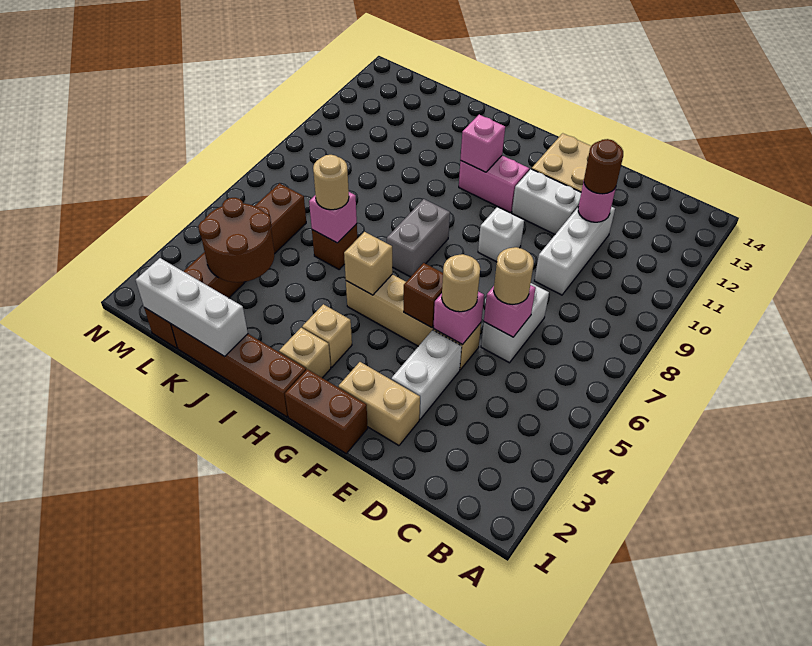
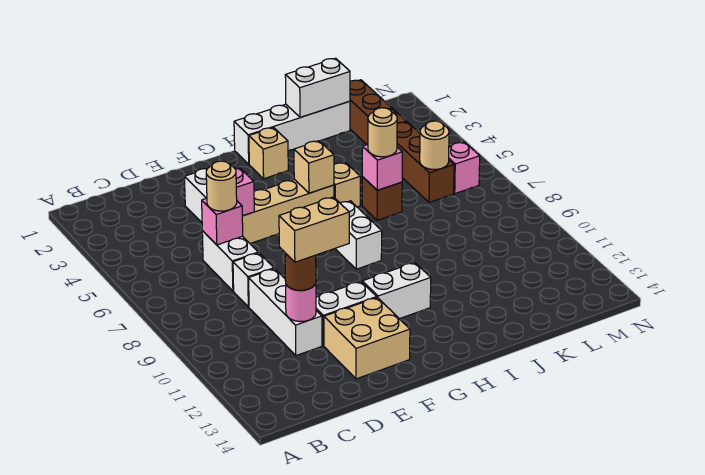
tan brick E2:F2 level 1 -> tan brick D11:E11 level 4
tan round brick E5 level 3 -> tan round brick L6 level 2
brown brick F1:G1 level 1 -> none
brown brick F5 level 2 -> none
white brick F9 level 1 -> white brick D8 level 1
pink brick G11:H11 level 1 -> white brick G11:H11 level 1
brown brick H1:K1 level 1 -> white brick H1:K1 level 1
tan brick H3 level 1 -> tan brick I5 level 1
grey brick H7:H8 level 1 -> white brick H7:H8 level 1
pink brick H11 level 2 -> pink brick M6 level 1
white brick J1:L1 level 2 -> white brick J1:K1 level 2
brown round brick K3:L4 level 2 -> none

